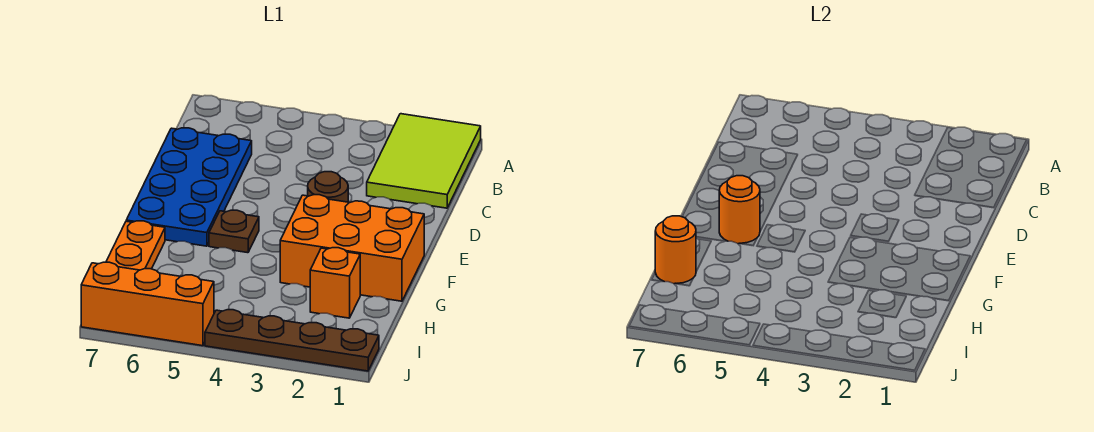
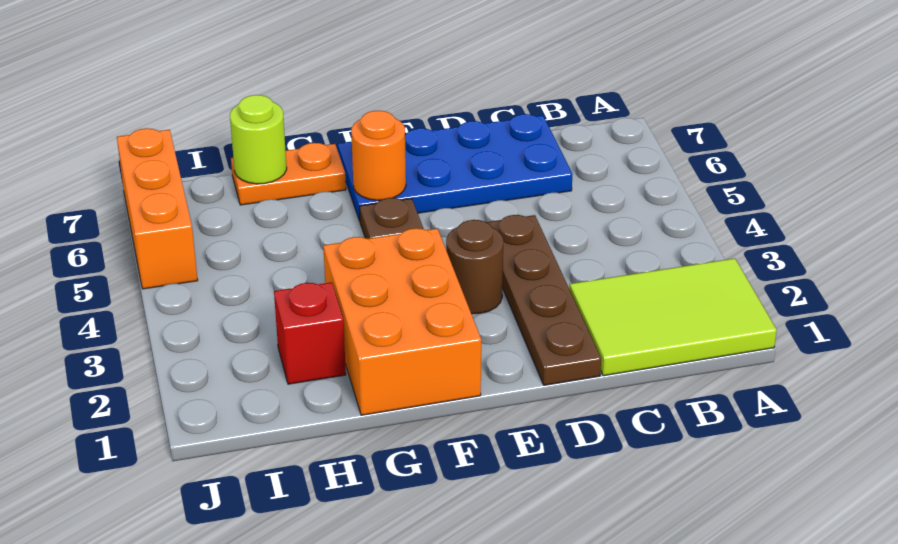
orange brick H2 level 1 -> red brick H2 level 1
orange round brick H7 level 2 -> lime round brick H7 level 2
brown plate J1:J4 level 1 -> brown plate D1:D4 level 1

